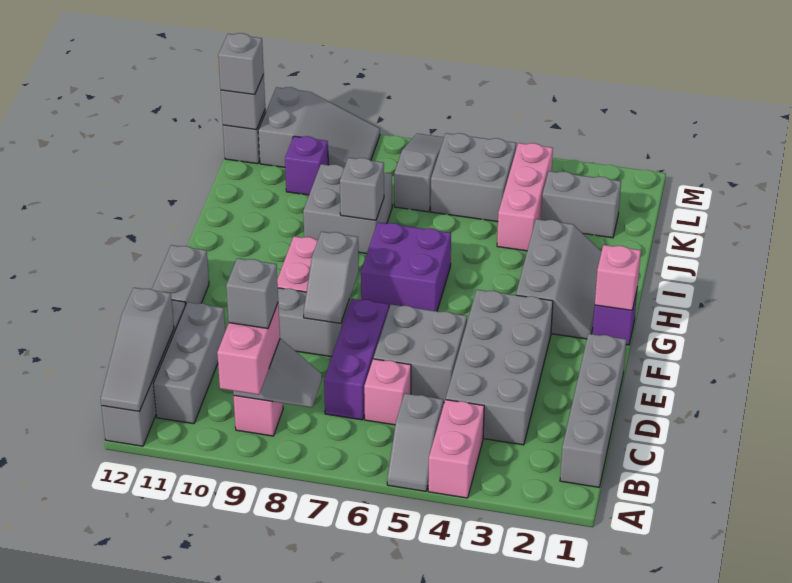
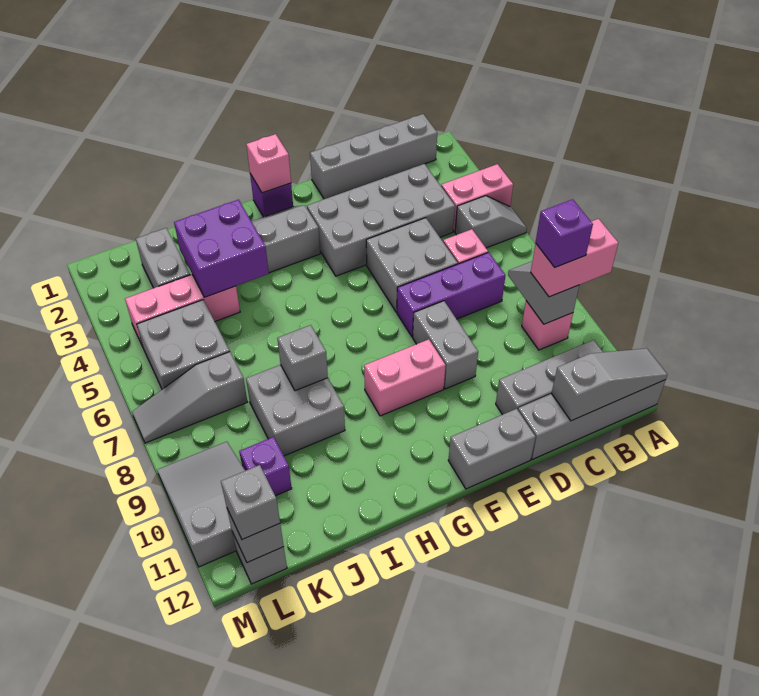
grey brick B9 level 4 -> purple brick B9 level 4
grey slope E8:F8 level 2 top F -> none
purple brick G6:H7 level 1 -> purple brick I3:J4 level 2

